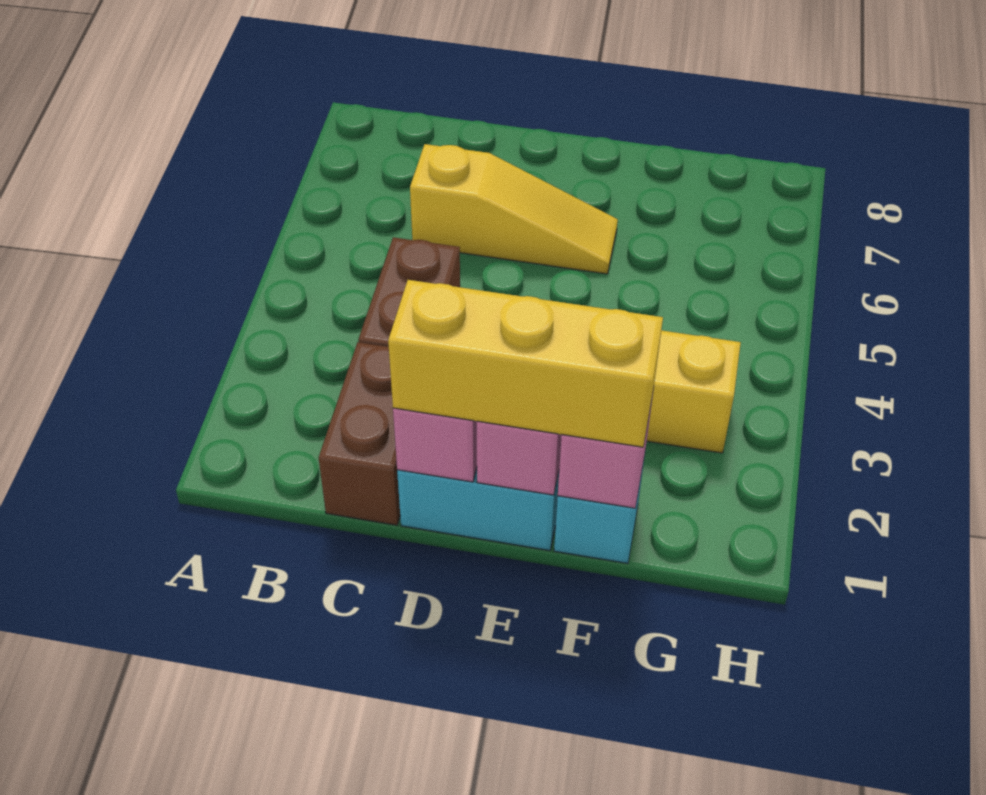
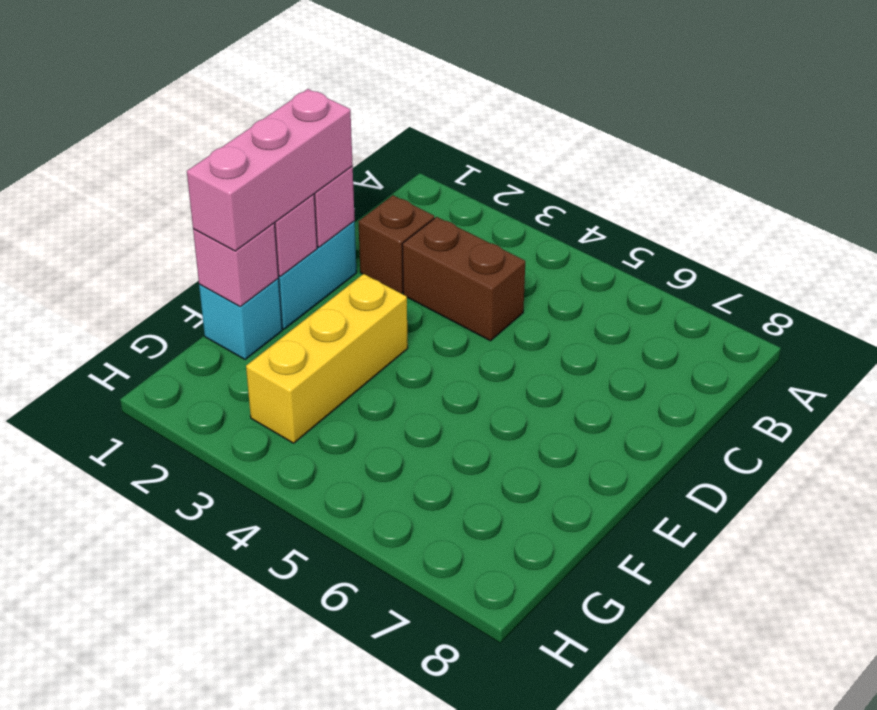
brown brick C1:C2 level 1 -> brown brick C2 level 1
yellow slope C6:E6 level 1 top C -> none
yellow brick D1:F1 level 3 -> pink brick D1:F1 level 3

